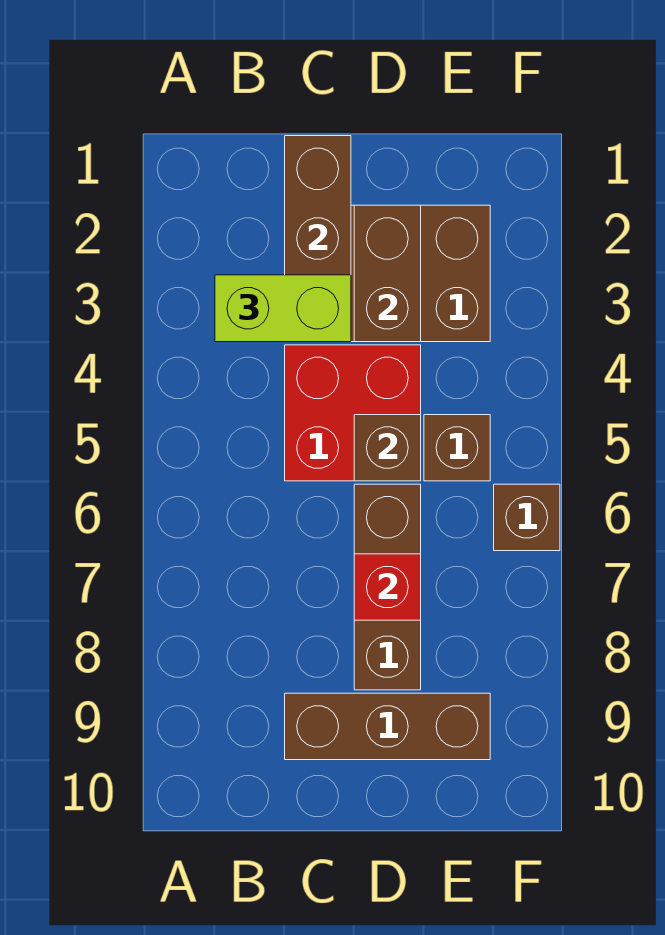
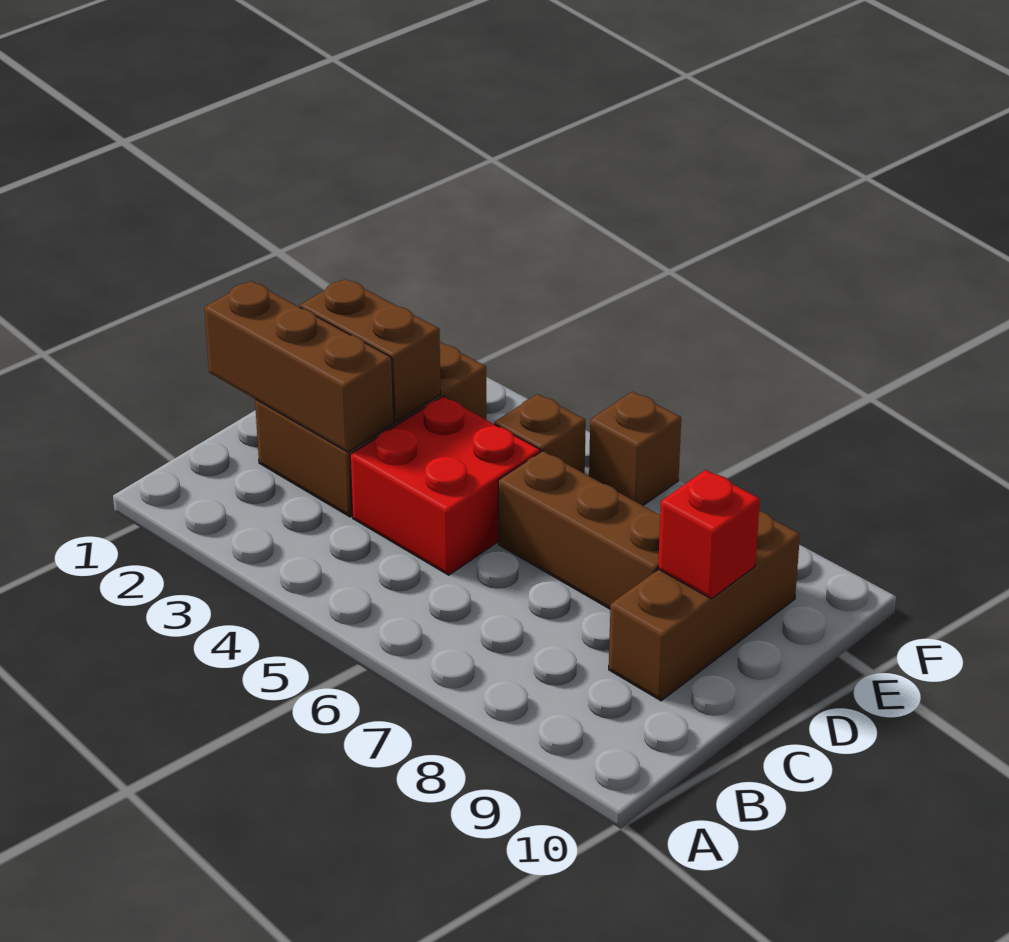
lime brick B3:C3 level 3 -> none
brown brick D5 level 2 -> none
red brick D7 level 2 -> red brick D9 level 2

